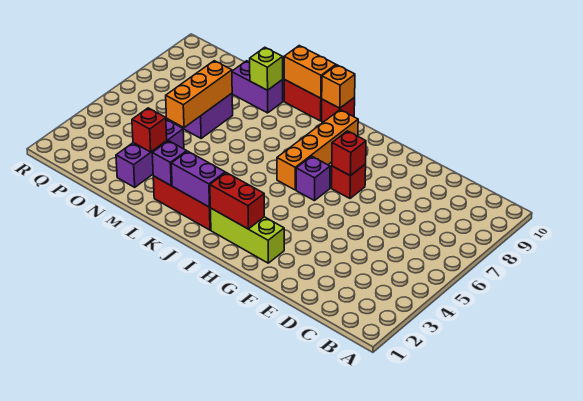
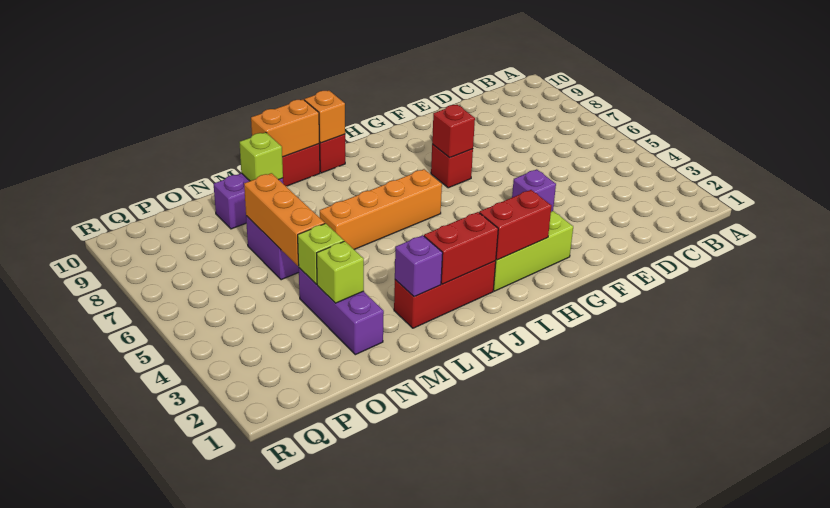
purple brick H6 level 1 -> purple brick F4 level 1
orange brick I6:I9 level 1 -> orange brick I6:L6 level 1
purple brick J2:K2 level 2 -> red brick J2:K2 level 2
red brick N3 level 2 -> lime brick N3 level 2
none -> lime brick N4 level 2

